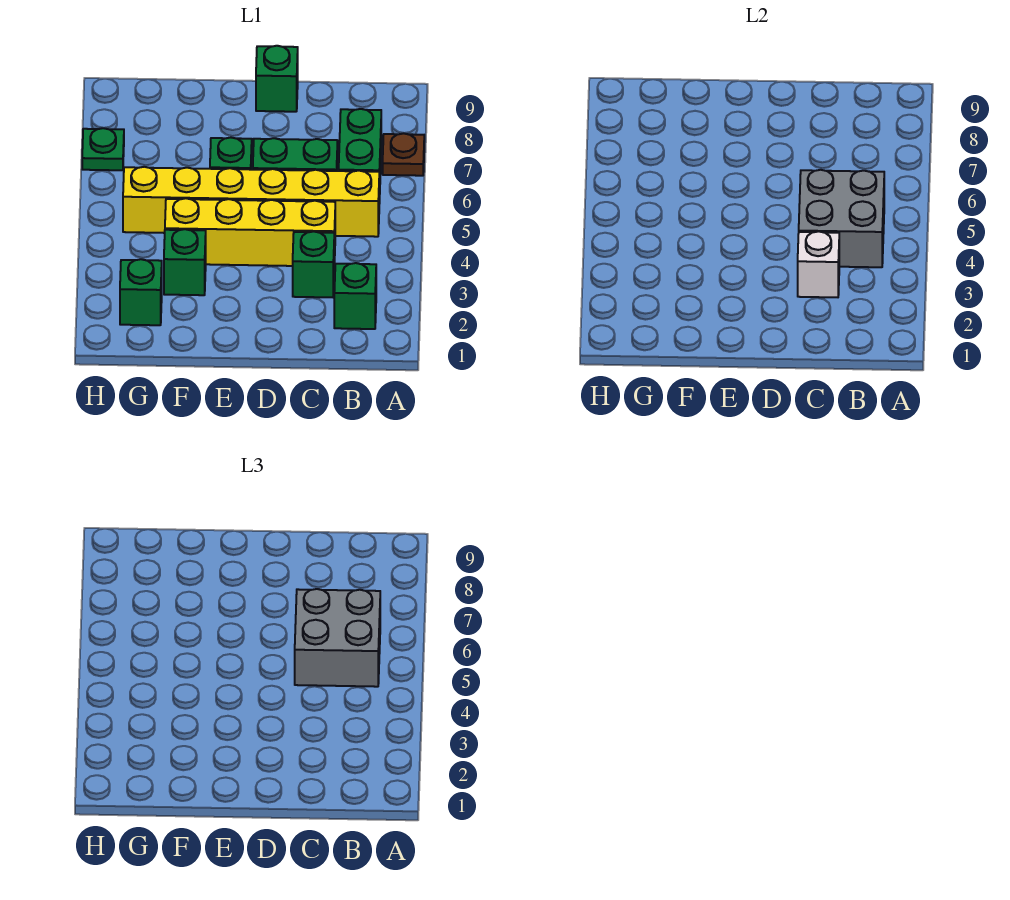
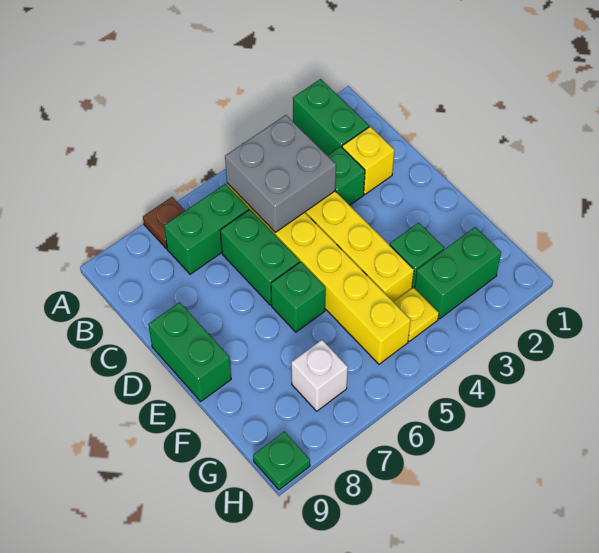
green brick B2 level 1 -> green brick A2:B2 level 1
grey brick B5:C6 level 3 -> none
none -> yellow brick C2 level 1
white brick C3 level 2 -> white brick G7 level 1
green brick D9 level 1 -> green brick D9:E9 level 1
green brick G2 level 1 -> green brick G2:G3 level 1
none -> yellow plate G4 level 1
green plate H7 level 1 -> green plate H9 level 1

